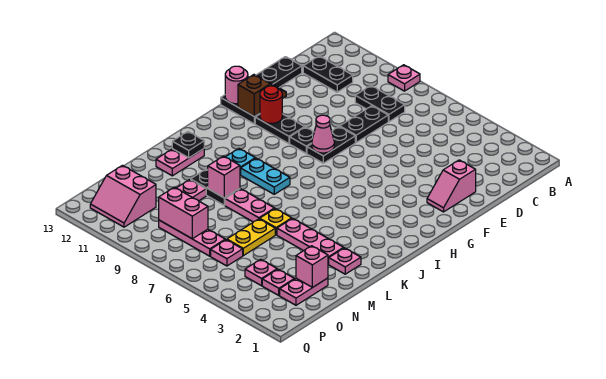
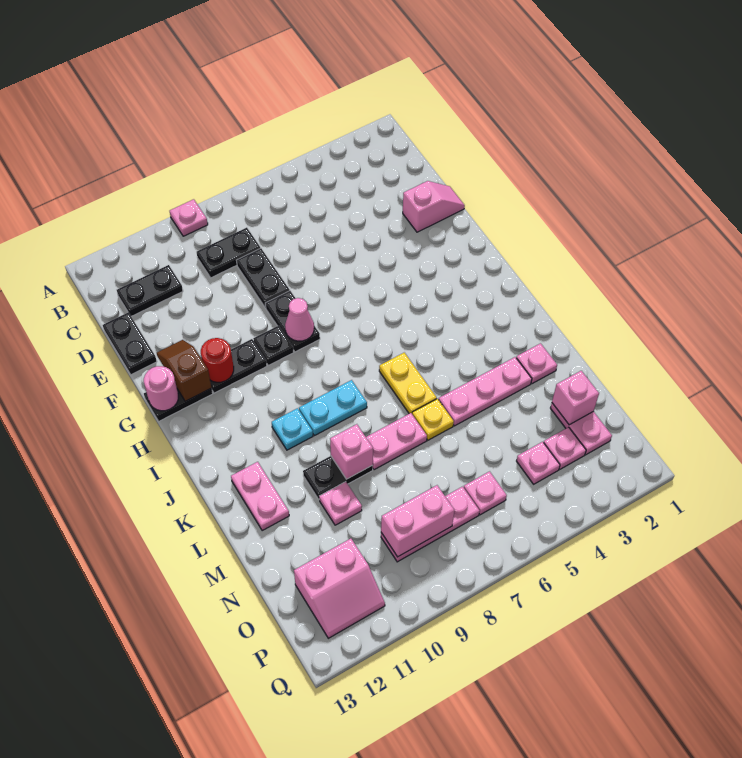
pink slope E2:F2 level 1 top E -> pink slope E1:E2 level 1 top 2
black plate K12 level 2 -> none
yellow plate M6:N6 level 1 -> yellow plate J6:K6 level 1

